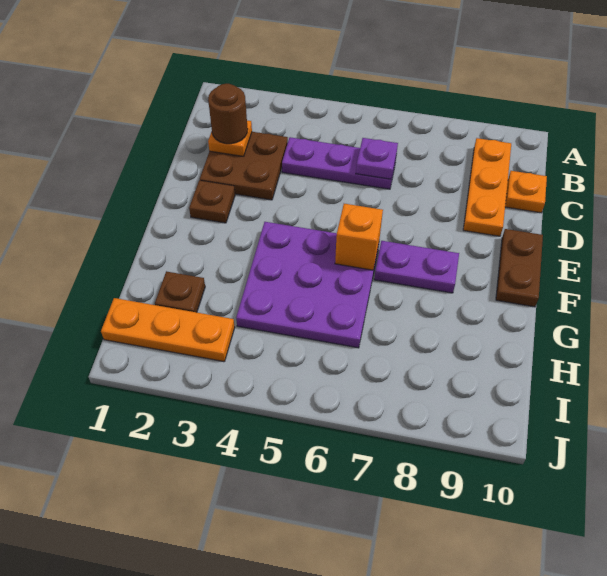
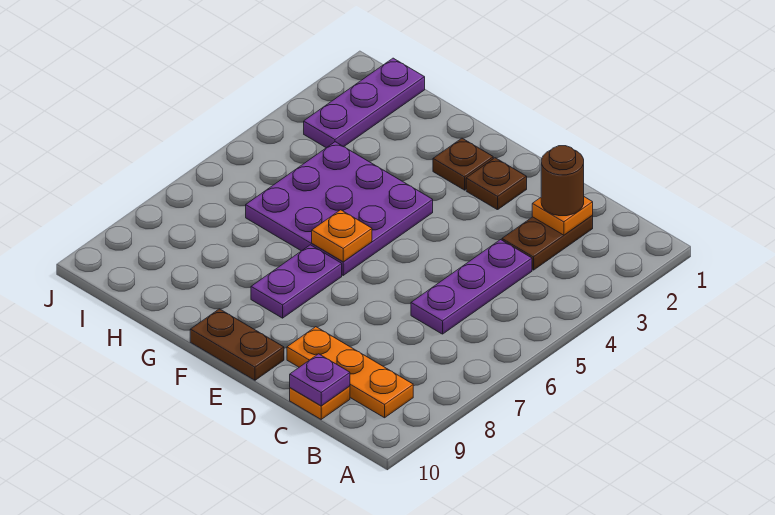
brown plate C2:D3 level 1 -> brown plate C2:C3 level 1
purple plate C6 level 2 -> purple plate C10 level 2
orange brick F6 level 2 -> orange plate F6 level 2
brown plate H2 level 1 -> brown plate F2 level 1
orange plate I1:I3 level 1 -> purple plate I1:I3 level 1

